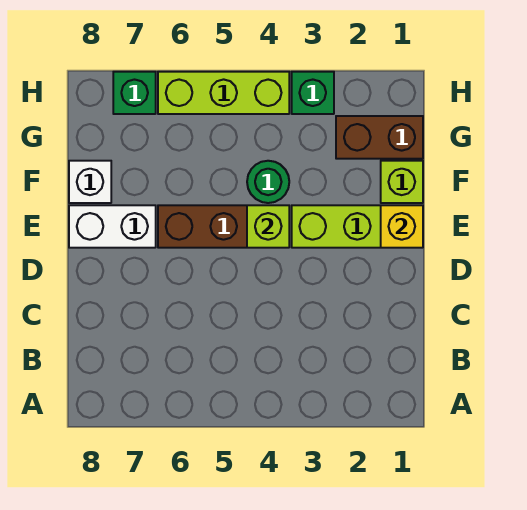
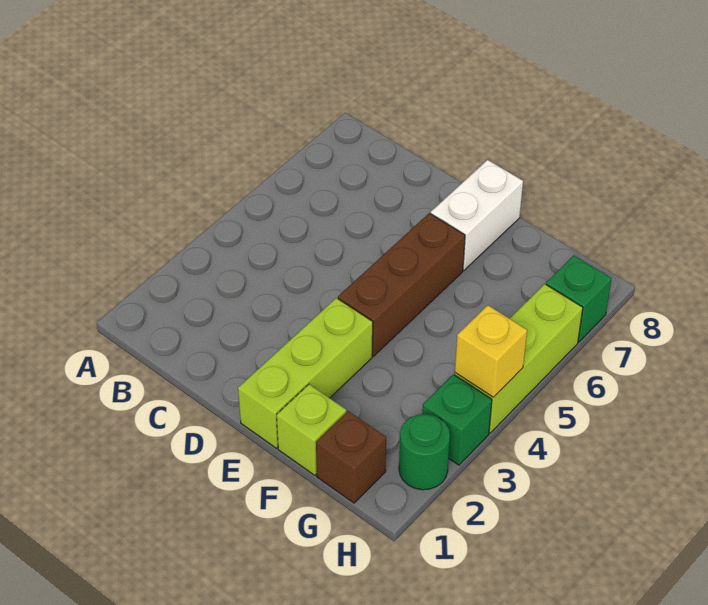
yellow brick E1 level 2 -> yellow brick H4 level 2
lime brick E4 level 2 -> none
green round brick F4 level 1 -> green round brick H2 level 1
white brick F8 level 1 -> none
brown brick G1:G2 level 1 -> brown brick G1 level 1

